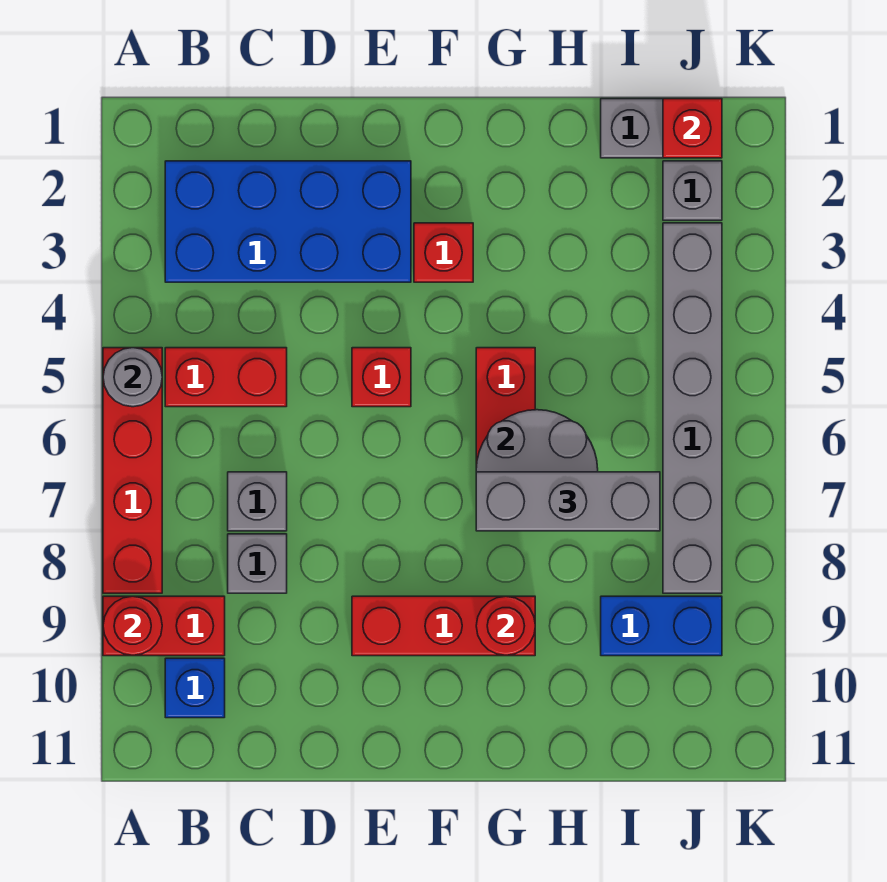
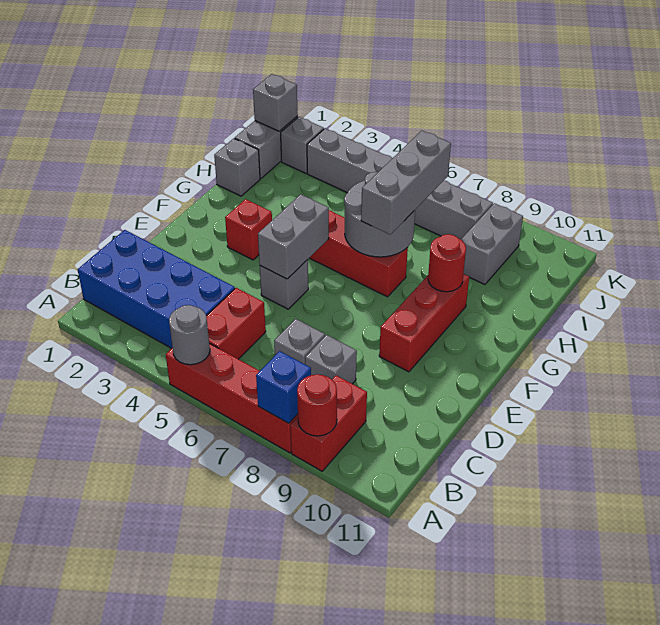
blue brick B2:E3 level 1 -> blue brick B1:C4 level 1
blue brick B10 level 1 -> blue brick A8 level 2
red brick E5 level 1 -> grey brick E5 level 1
none -> grey brick E5:F5 level 2
none -> grey brick H1 level 1
blue brick I9:J9 level 1 -> grey brick I9:J9 level 1
red brick J1 level 2 -> grey brick J1 level 2

